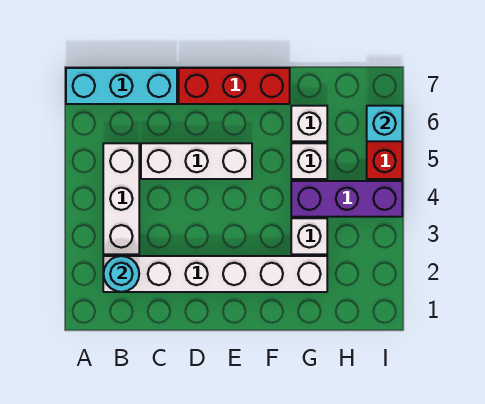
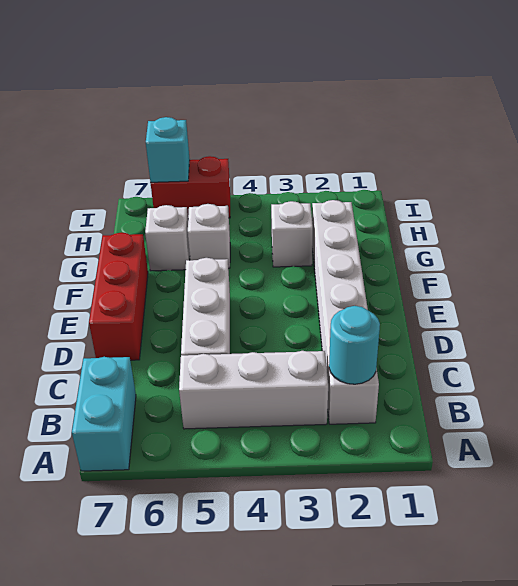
cyan brick A7:C7 level 1 -> cyan brick A7:B7 level 1
purple brick G4:I4 level 1 -> none

